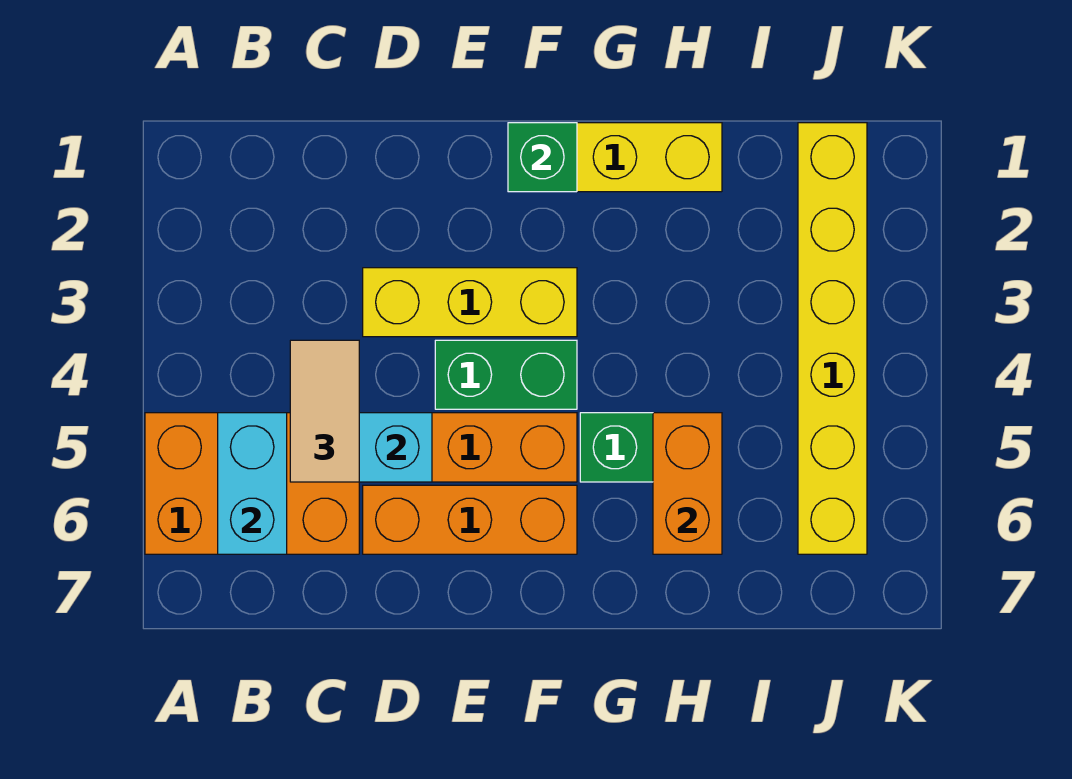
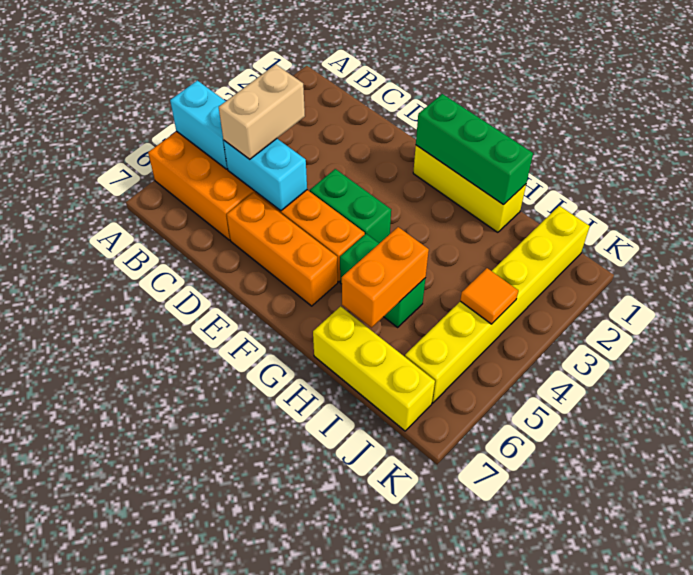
cyan brick B5:B6 level 2 -> cyan brick A5:B5 level 2
tan tile C4:C5 level 3 -> tan brick C4:C5 level 3
yellow brick D3:F3 level 1 -> yellow brick H7:J7 level 1
green brick F1 level 2 -> green brick F1:H1 level 2
none -> orange tile J4 level 2

